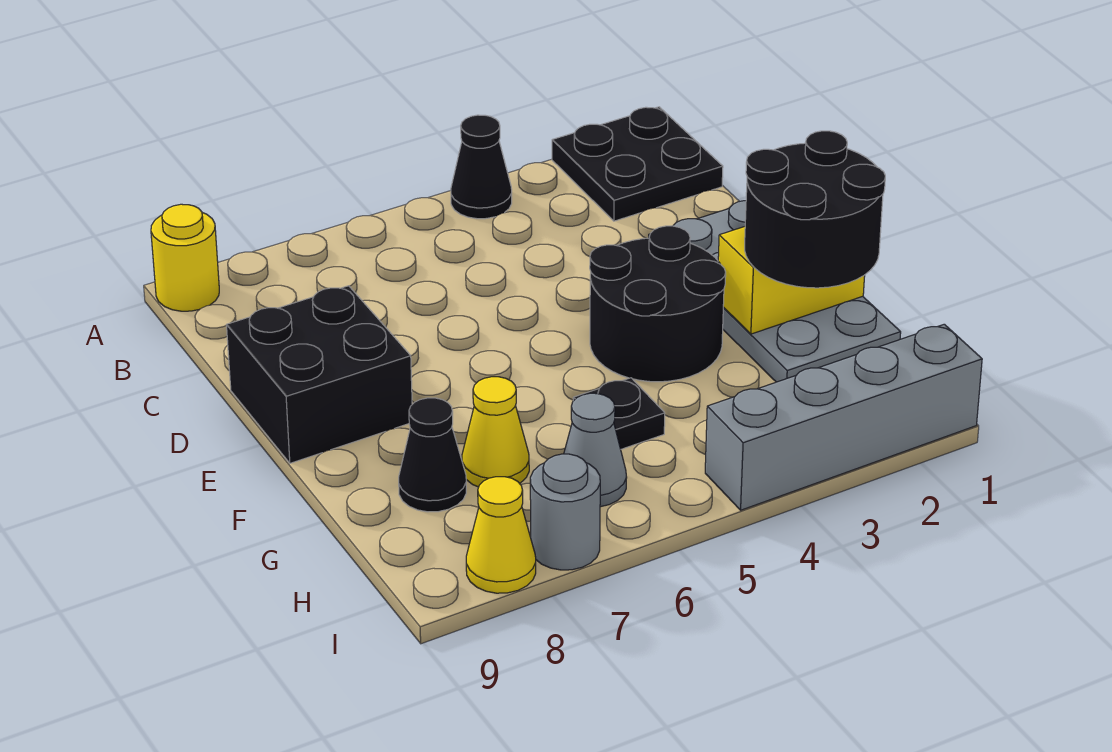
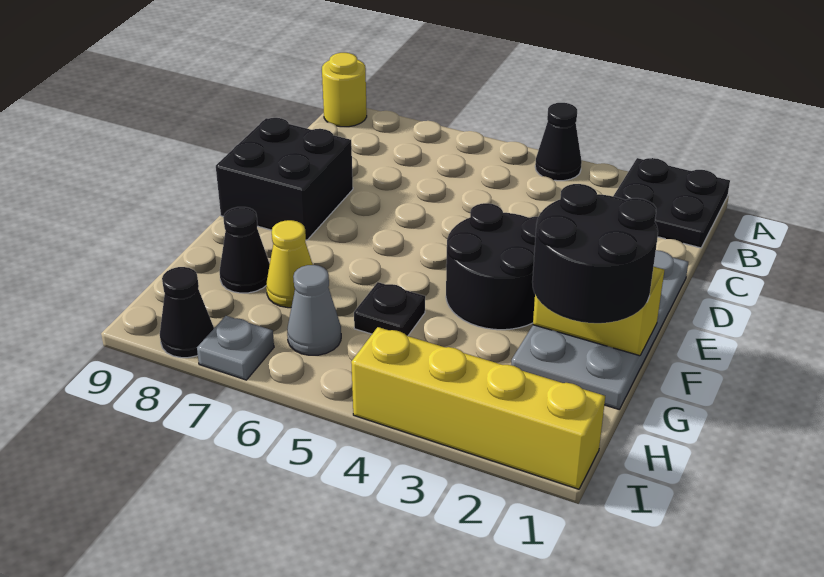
grey brick I1:I4 level 1 -> yellow brick I1:I4 level 1
grey round brick I7 level 1 -> grey plate I7 level 1
yellow cone I8 level 1 -> black cone I8 level 1

